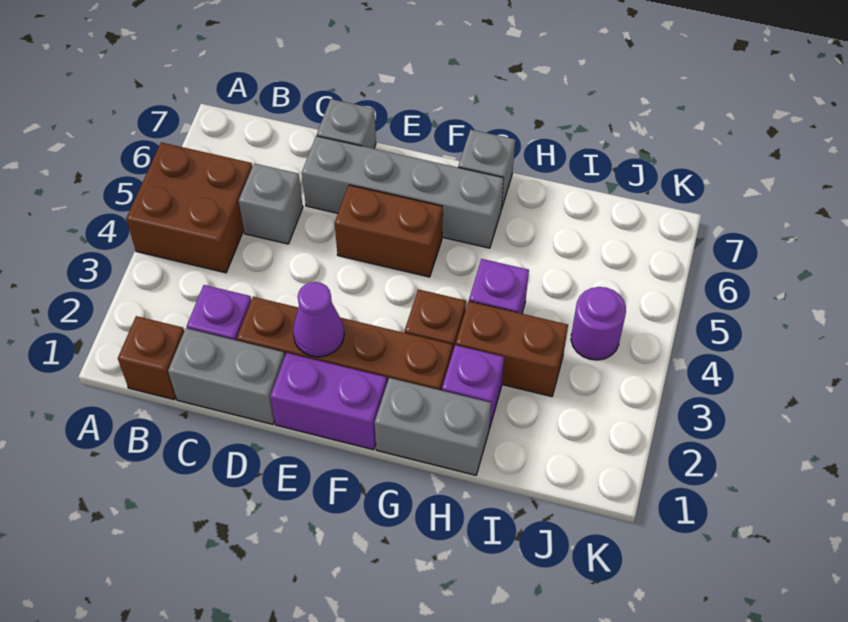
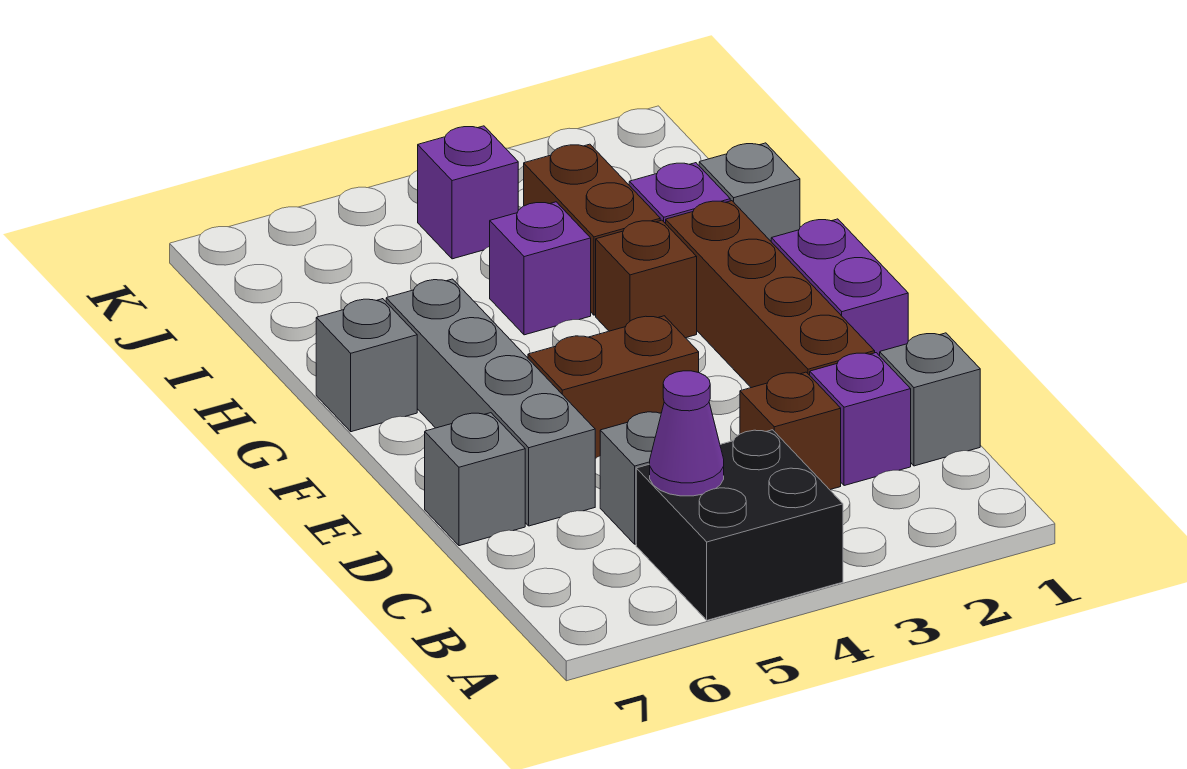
brown brick A4:B5 level 1 -> black brick A4:B5 level 1
brown brick B1 level 1 -> brown brick C3 level 1
grey brick C1:D1 level 1 -> grey brick C1 level 1
purple cone E2 level 2 -> purple cone B5 level 2
brown brick E5:F5 level 1 -> brown brick E4:E5 level 1
grey brick G1:H1 level 1 -> grey brick H1 level 1
purple round brick J4 level 1 -> purple brick J4 level 1

